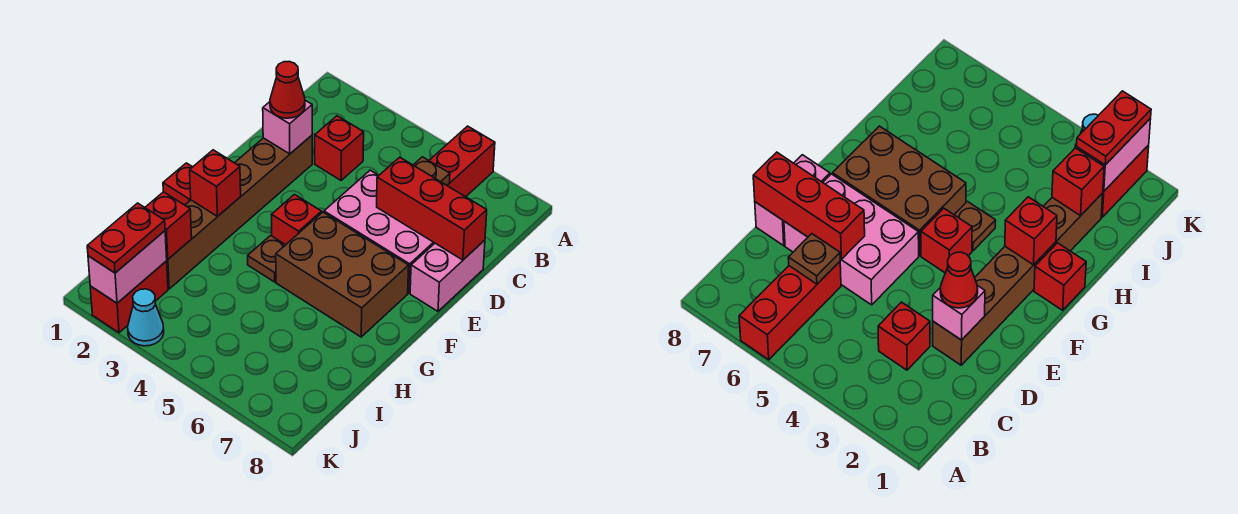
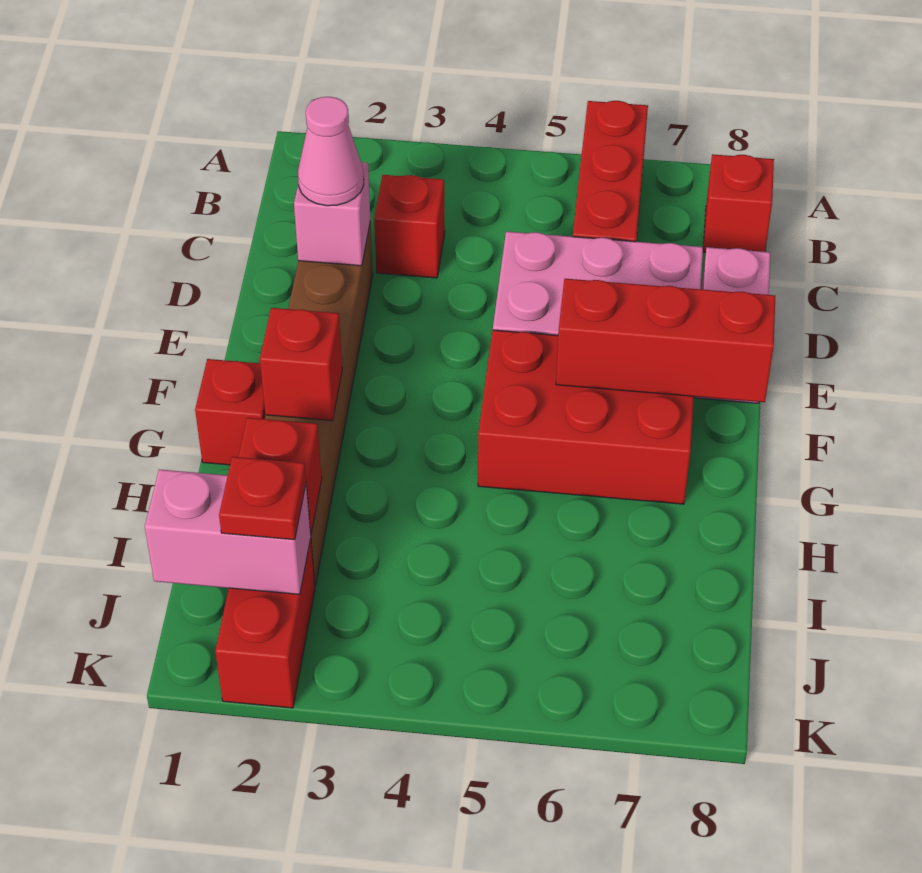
brown plate C6 level 2 -> none
red cone D2 level 3 -> pink cone D2 level 3
red brick D6:D8 level 2 -> red brick F6:F8 level 2
red brick F4 level 1 -> red brick B8 level 1
brown brick F5:G7 level 1 -> red brick F5:G7 level 1
brown plate G4 level 1 -> none
pink brick J2:K2 level 2 -> pink brick J1:J2 level 2
red plate J2:K2 level 3 -> red plate J2 level 3
cyan cone K3 level 1 -> none

